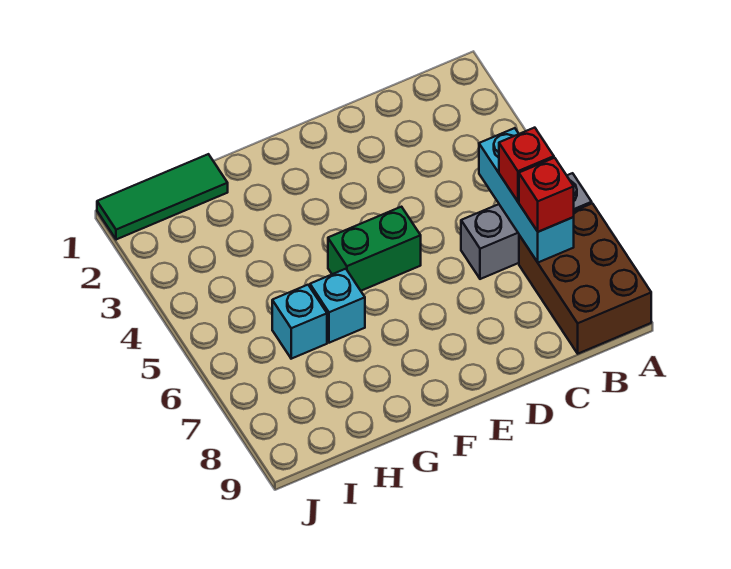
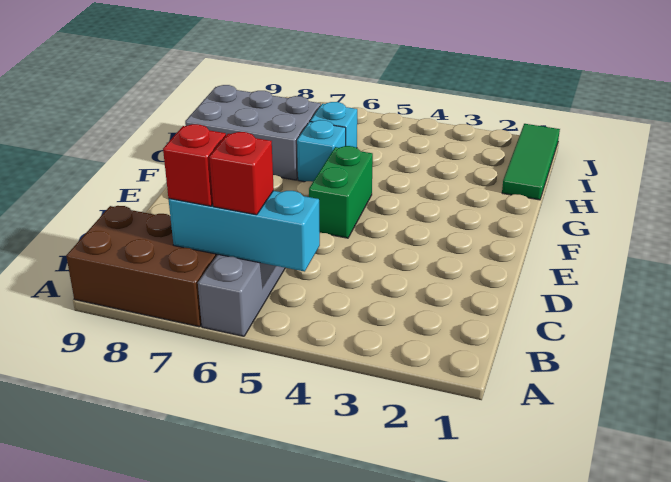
none -> grey brick G7:H9 level 1

